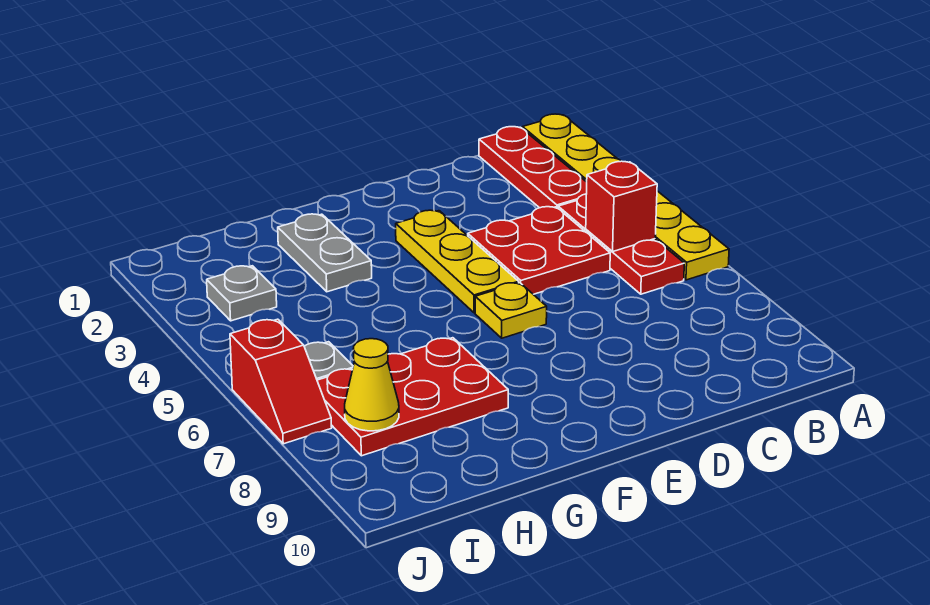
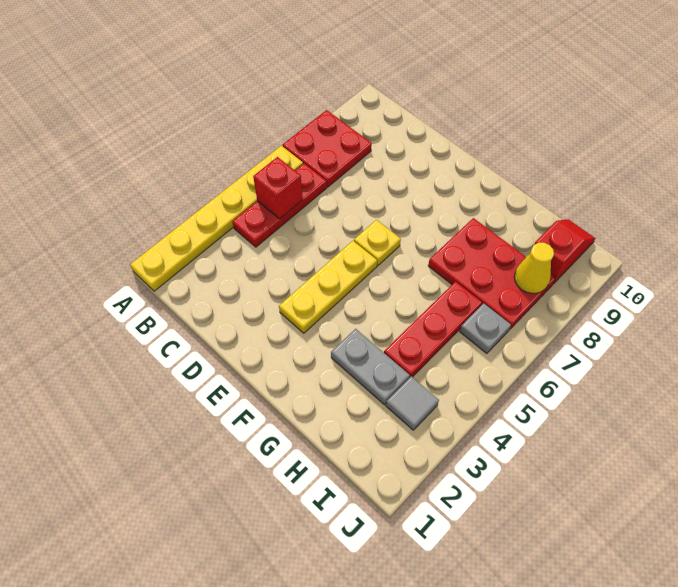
red plate B1:B3 level 1 -> red plate H4:H6 level 1
red plate C4:D5 level 1 -> red plate A7:B8 level 1
grey plate G2:G3 level 1 -> grey plate G3:H3 level 1
grey plate I3 level 1 -> grey tile I3 level 1
red slope J6:J7 level 1 top 6 -> red slope I9:I10 level 1 top 9

